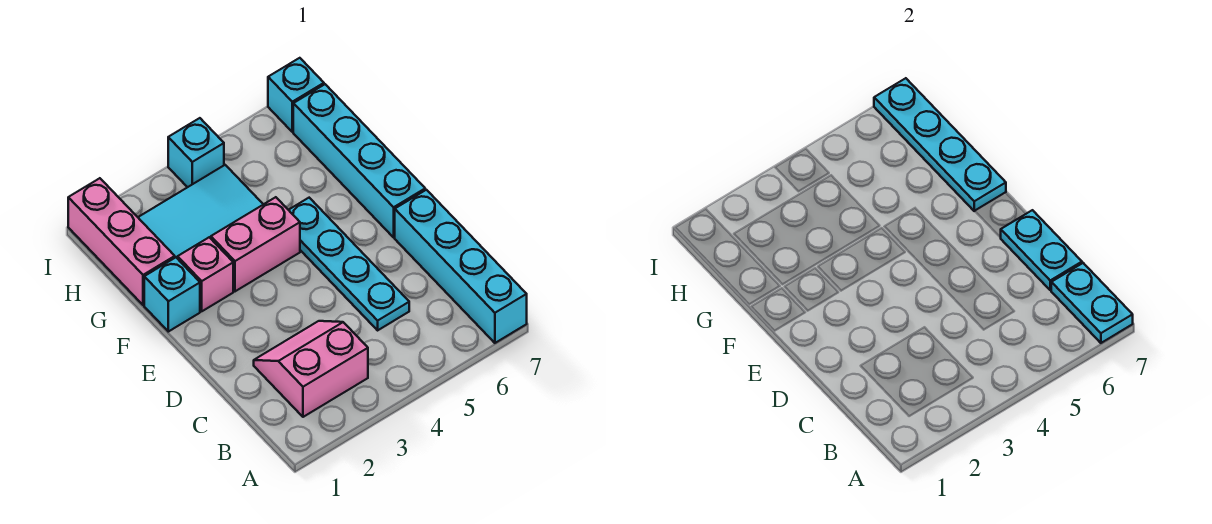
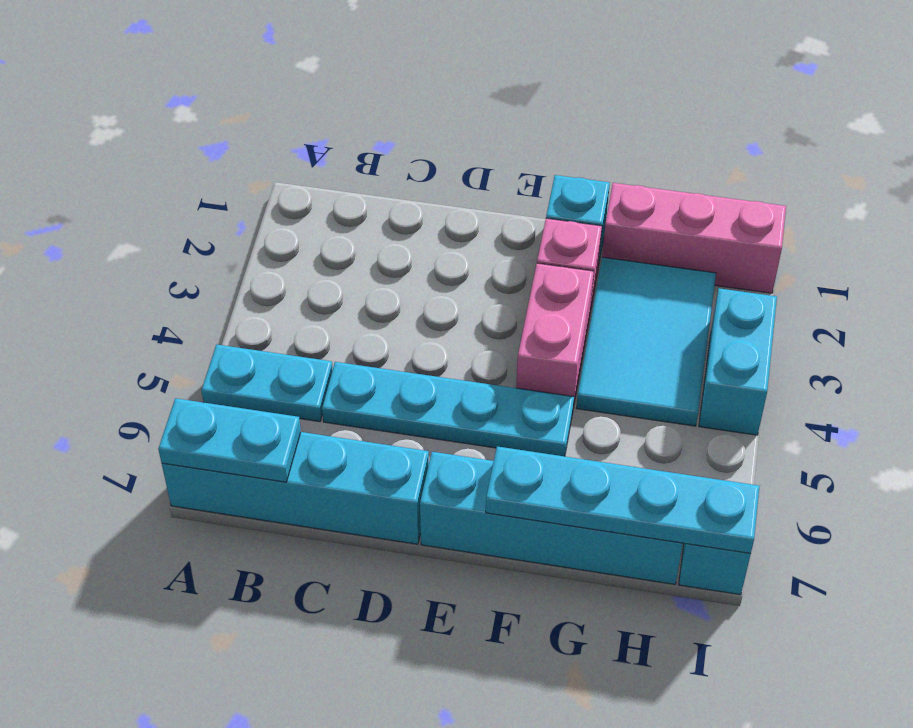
pink slope B2:C3 level 1 top B -> none
cyan plate C7:D7 level 2 -> cyan plate A5:B5 level 1
cyan brick I4 level 1 -> cyan brick I3:I4 level 1

